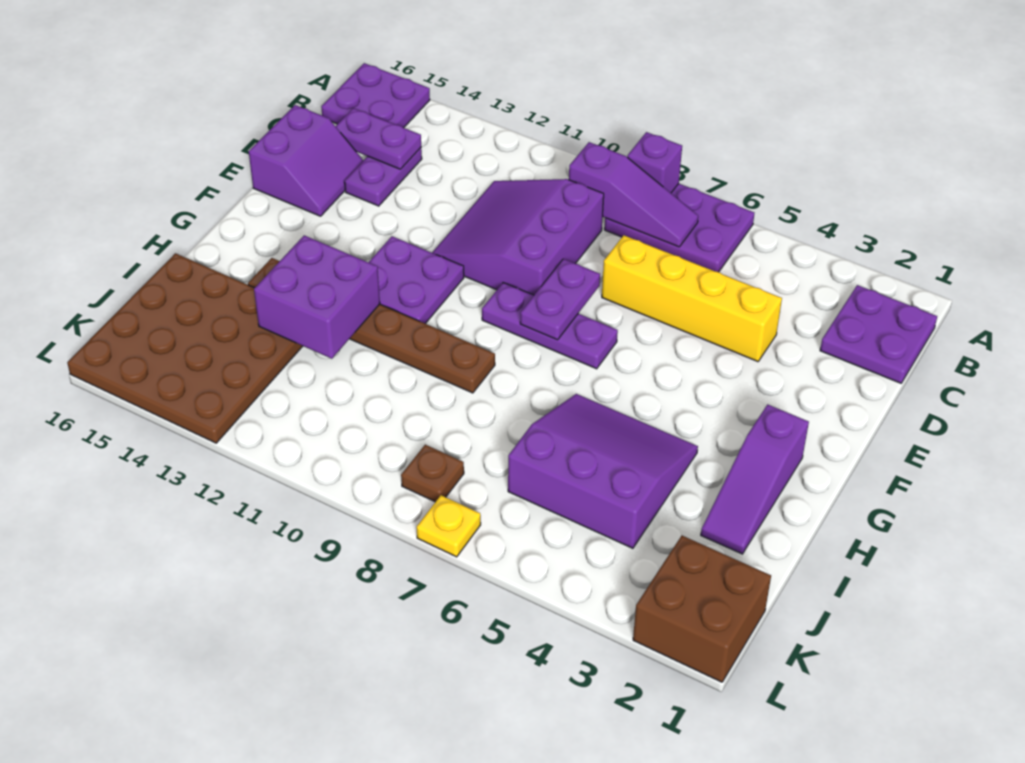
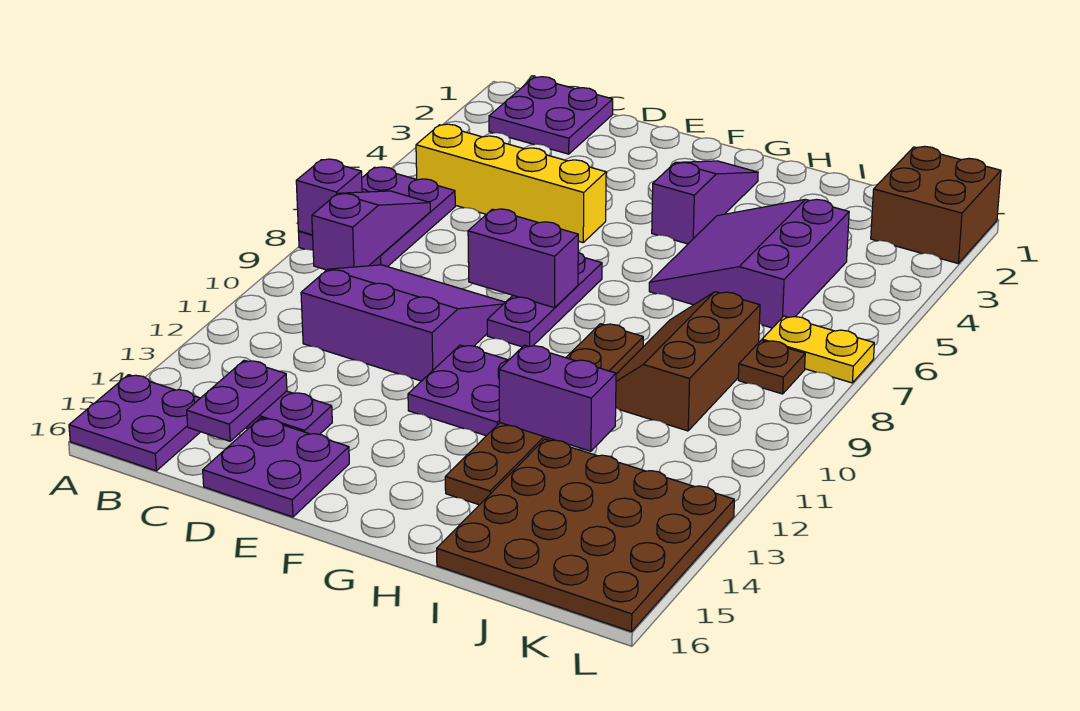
purple slope C9:E11 level 1 top 9 -> purple slope C9:E11 level 1 top 11
yellow brick D4:D7 level 1 -> yellow brick B5:E5 level 1
purple slope D15:E16 level 1 top 16 -> purple plate D15:E16 level 1
purple plate E8:F8 level 2 -> purple brick E8:F8 level 2
purple slope G2:I2 level 1 top G -> purple slope G2:G4 level 1 top 4
purple brick H12:I13 level 2 -> purple brick H12:I12 level 2
none -> brown slope I8:J10 level 1 top J
yellow plate L7 level 1 -> yellow plate K7:L7 level 1

